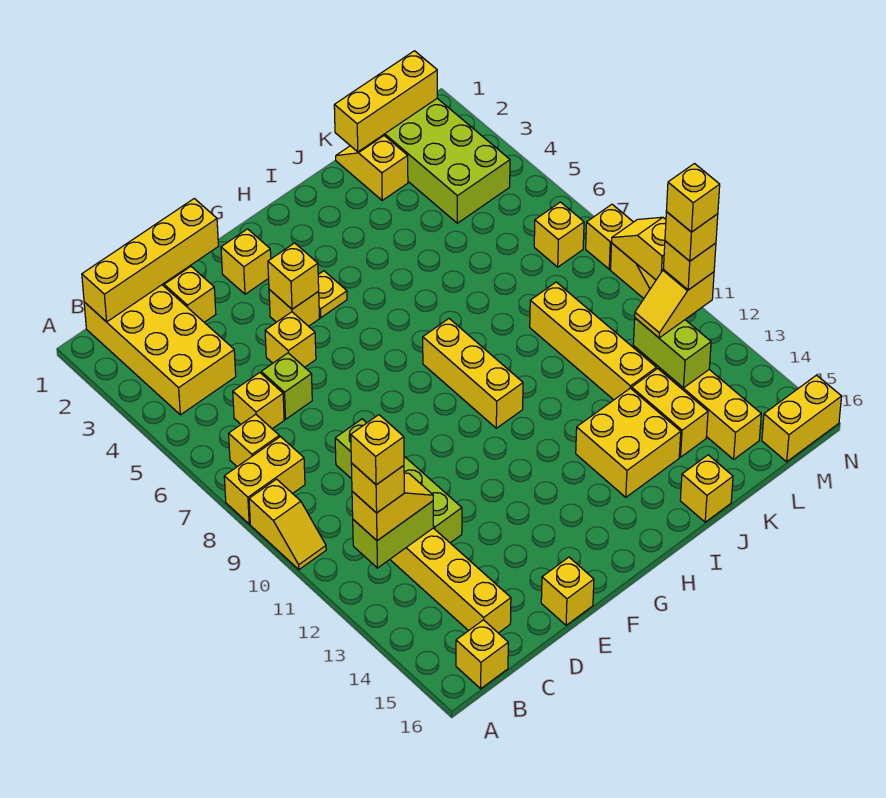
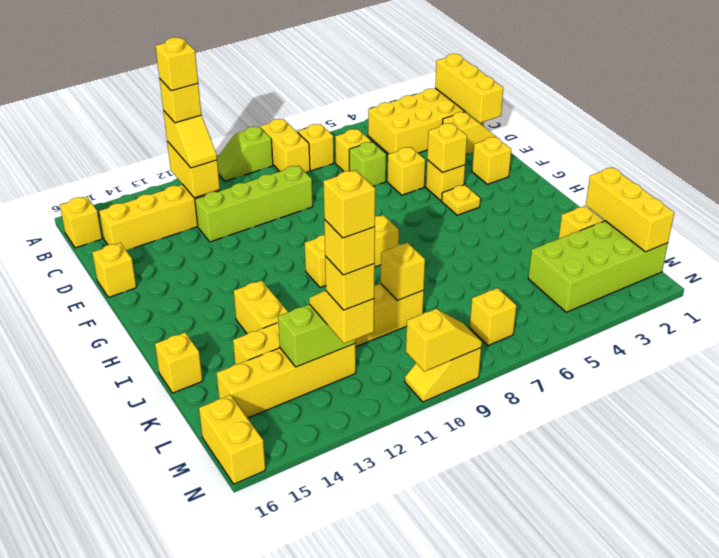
yellow slope A9:A10 level 1 top 9 -> lime slope A9:A10 level 1 top 9
yellow brick B1:E1 level 2 -> yellow brick B1:D1 level 2
lime brick B12:C12 level 2 -> yellow brick B12:C12 level 2
yellow brick I13:J14 level 1 -> yellow brick I13:J13 level 1
yellow brick N8 level 1 -> yellow brick K9 level 2

